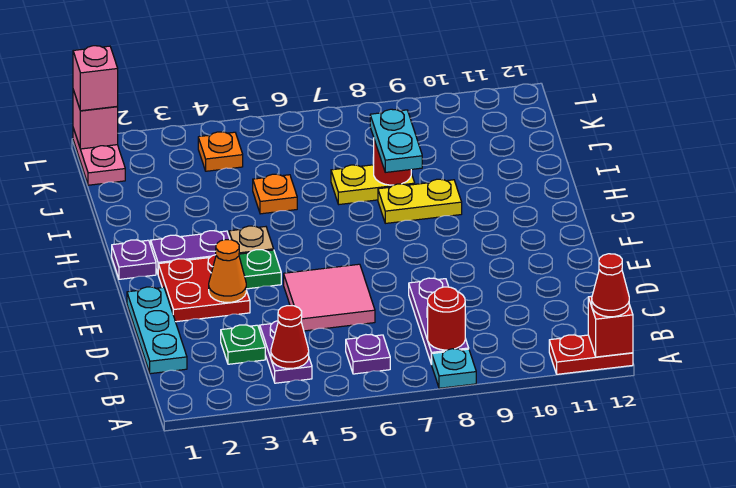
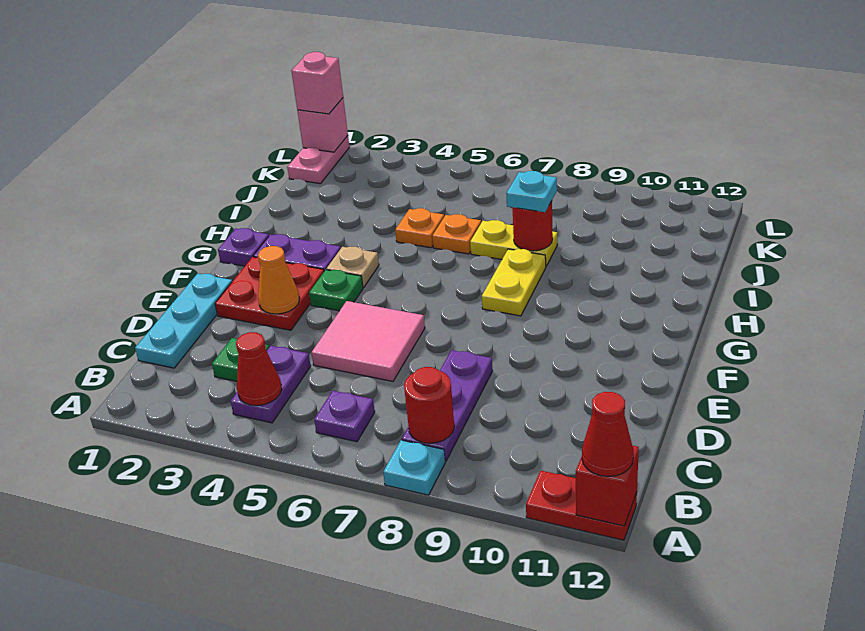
yellow plate H8:H9 level 1 -> yellow plate G8:H8 level 1
cyan plate H8:I8 level 3 -> cyan plate I8 level 3
orange plate K4 level 1 -> orange plate I6 level 1

